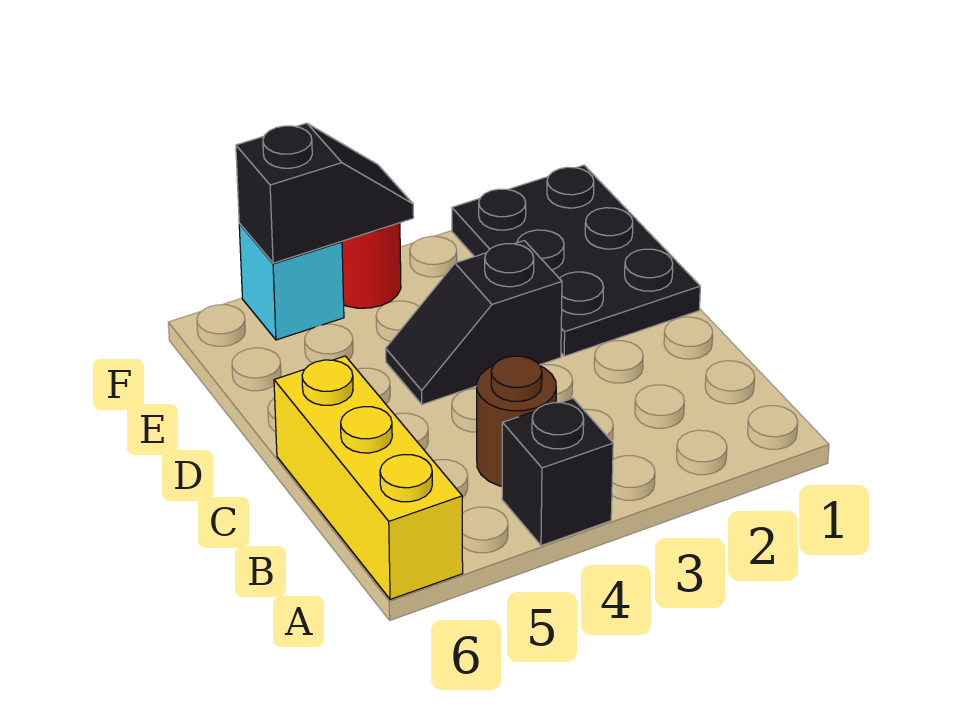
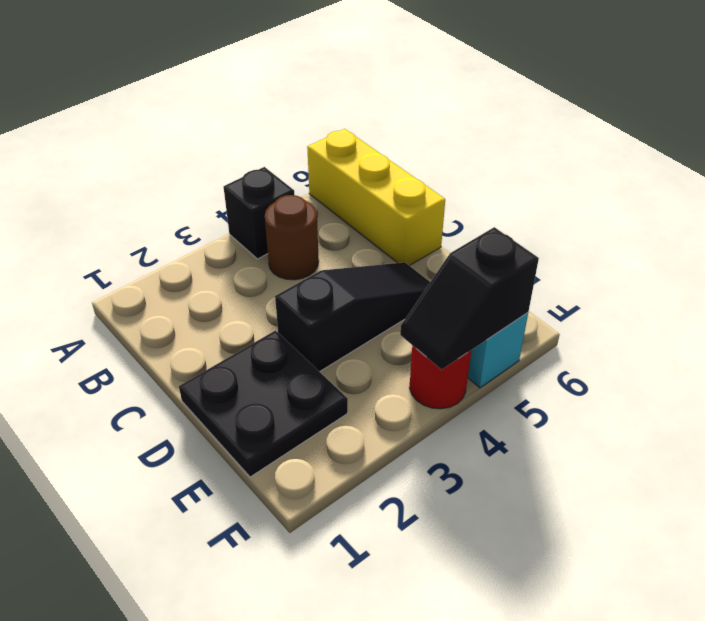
black plate D1:F2 level 1 -> black plate D1:E2 level 1
black slope D3:D4 level 1 top 3 -> black slope D3:D5 level 1 top 3

